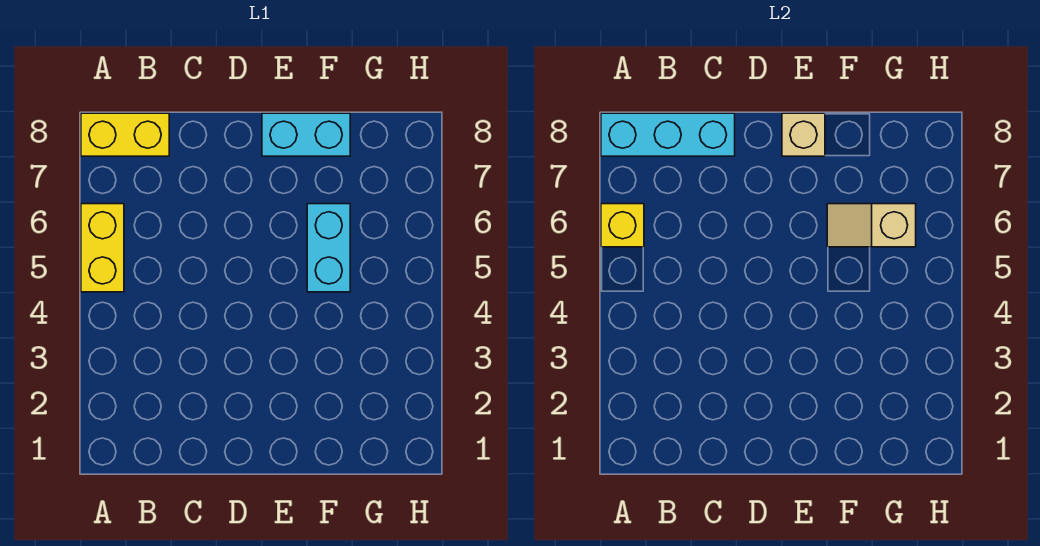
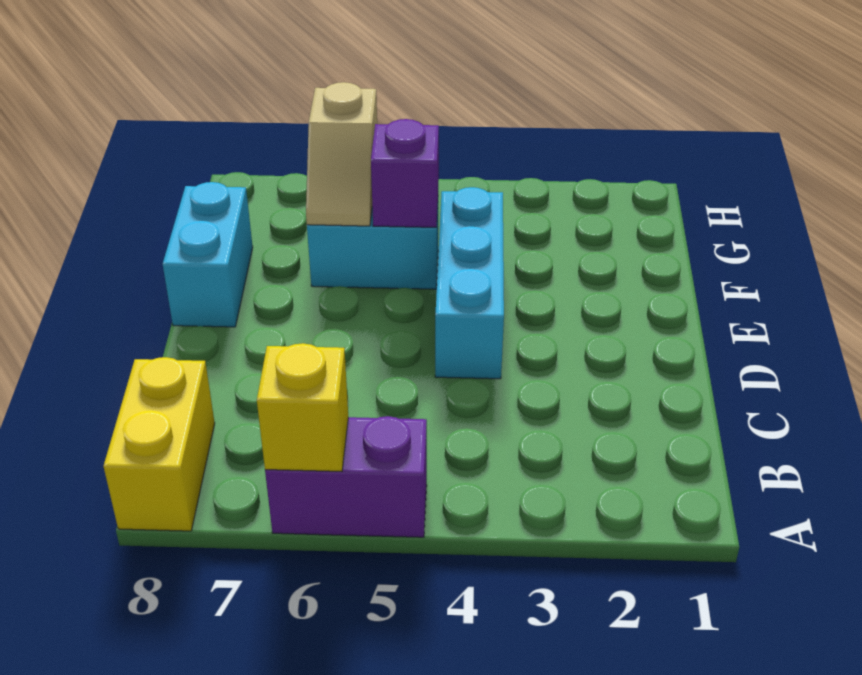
yellow brick A5:A6 level 1 -> purple brick A5:A6 level 1
cyan brick A8:C8 level 2 -> cyan brick D4:F4 level 1
tan brick E8 level 2 -> none
none -> purple brick F5 level 2

